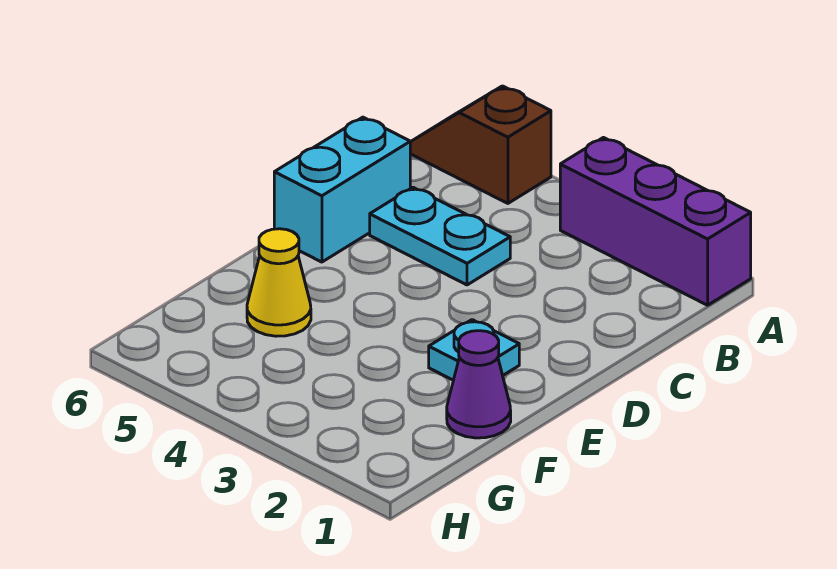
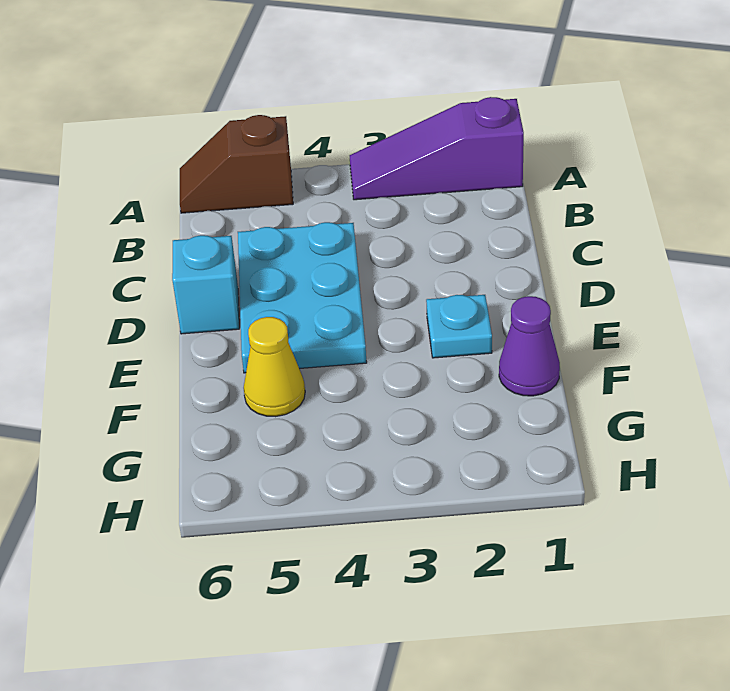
purple brick A1:A3 level 1 -> purple slope A1:A3 level 1 top 1
cyan plate C4:C5 level 1 -> cyan plate C4:E5 level 1
cyan brick C6:D6 level 1 -> cyan brick D6 level 1

